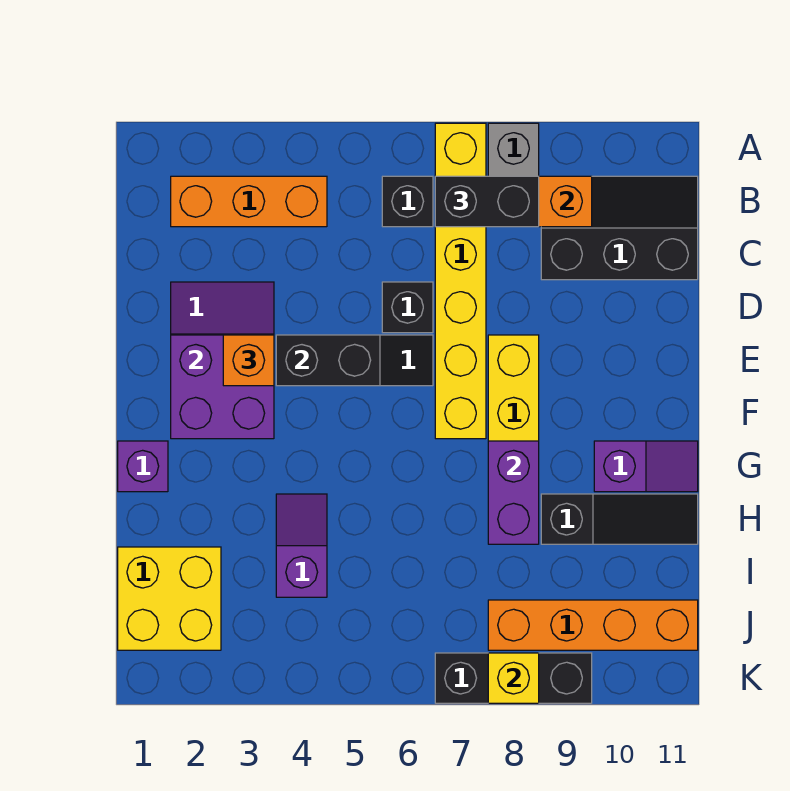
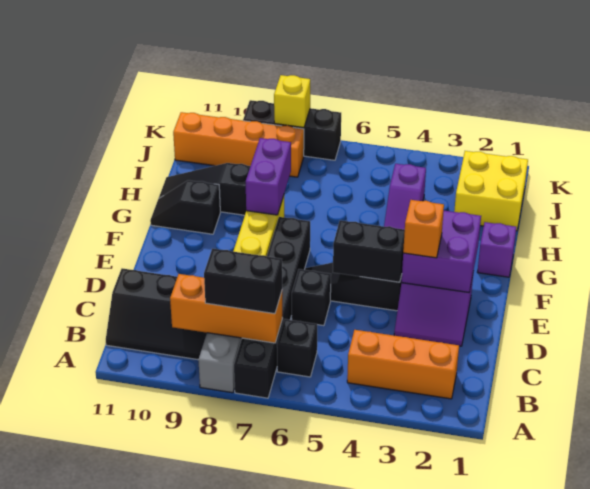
yellow brick A7:F7 level 1 -> black brick A7:F7 level 1
purple slope G10:G11 level 1 top 10 -> black slope G10:G11 level 1 top 10

